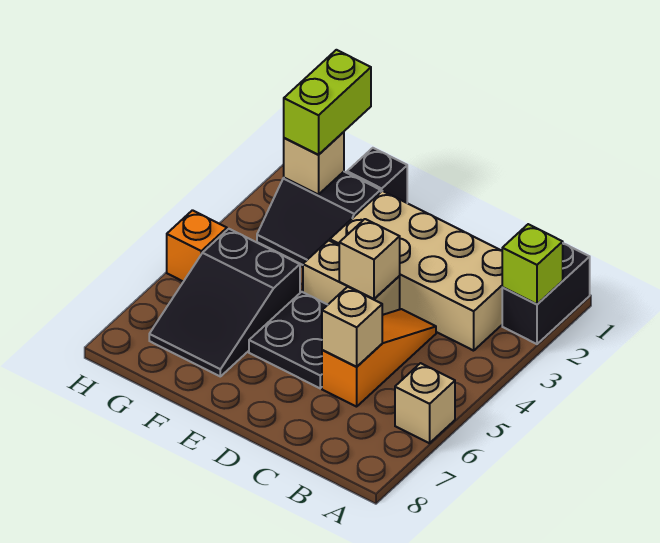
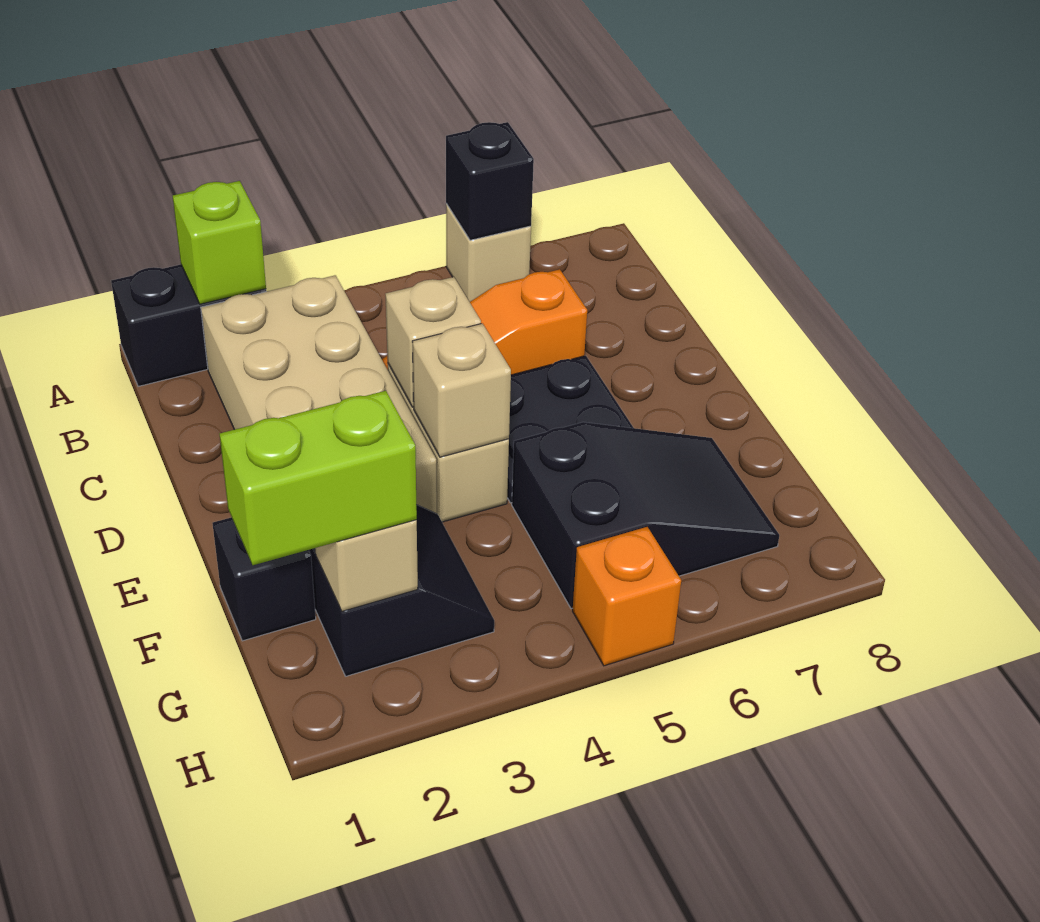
none -> black brick A6 level 2
tan brick C6 level 2 -> tan brick E4 level 2

